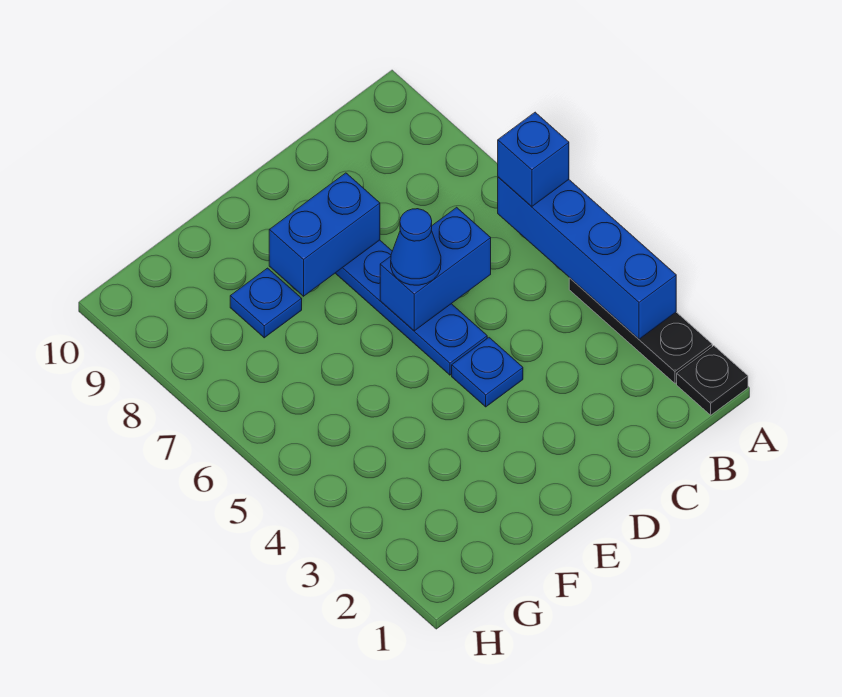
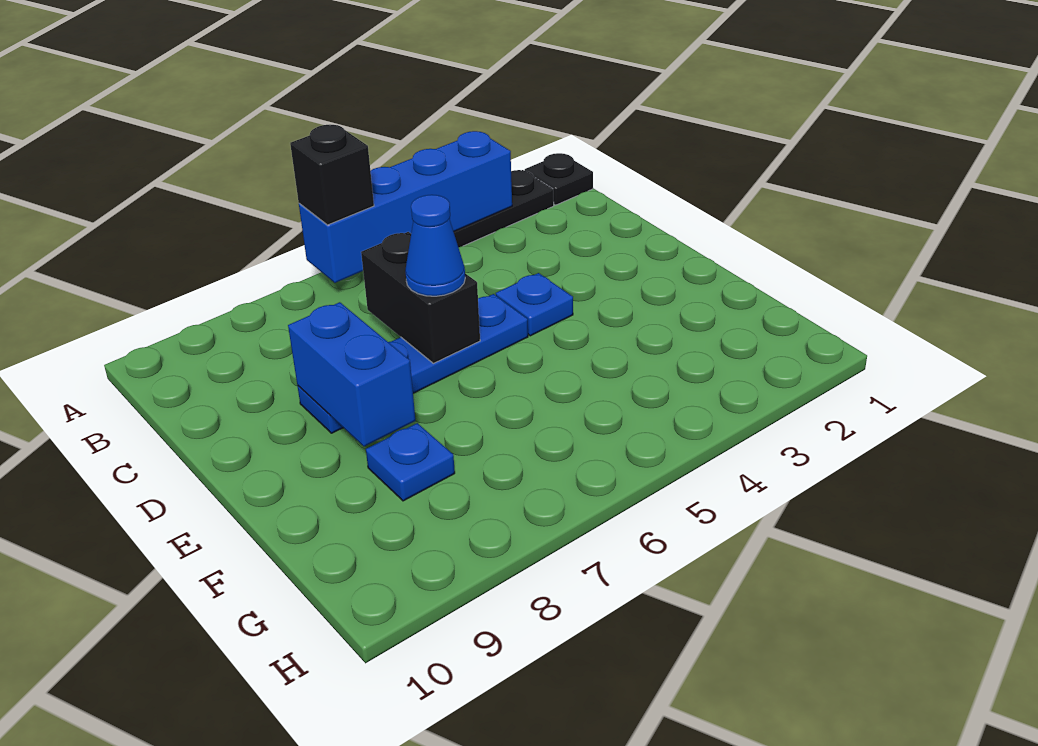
blue brick A6 level 3 -> black brick A6 level 3
blue brick C6:D6 level 2 -> black brick C6:D6 level 2

